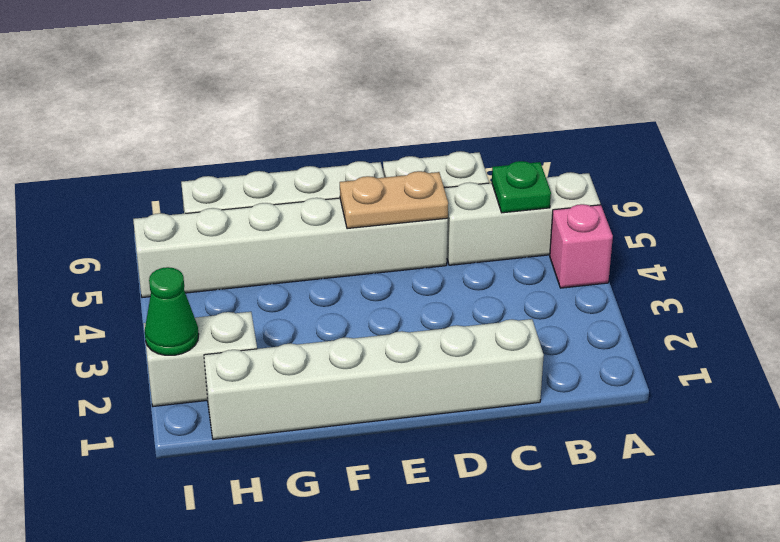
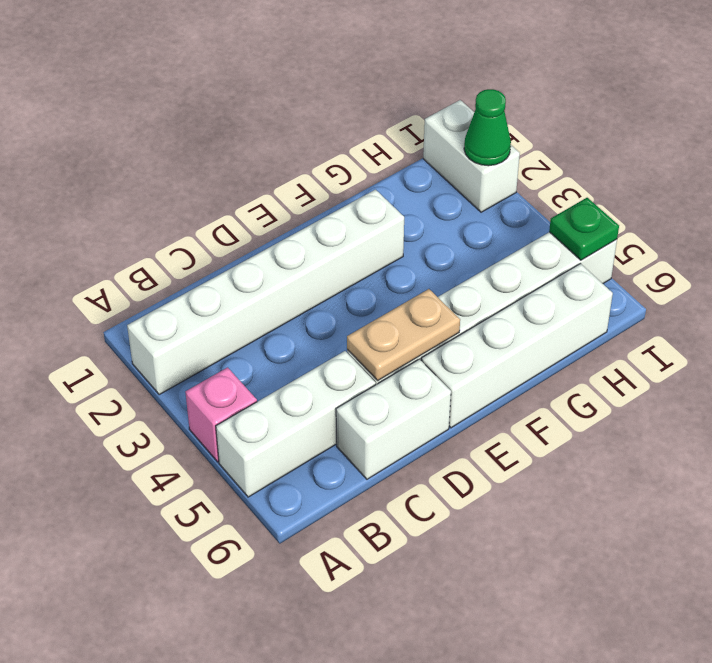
green plate B5 level 2 -> green plate I5 level 2
white brick C1:H1 level 1 -> white brick A2:F2 level 1
white brick H2:I2 level 1 -> white brick I1:I2 level 1

